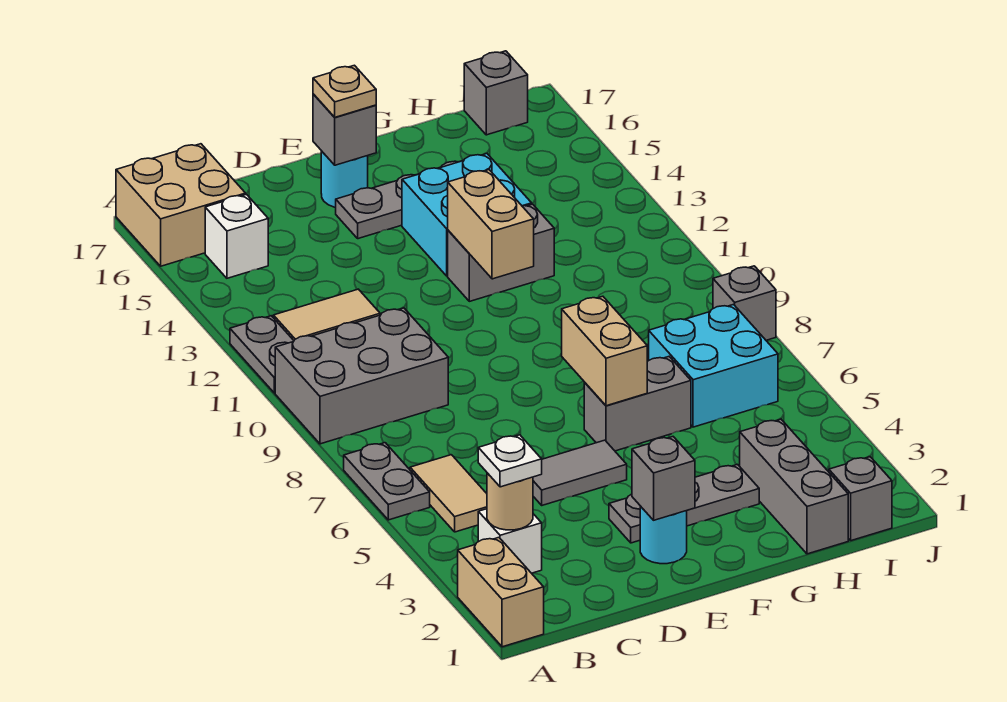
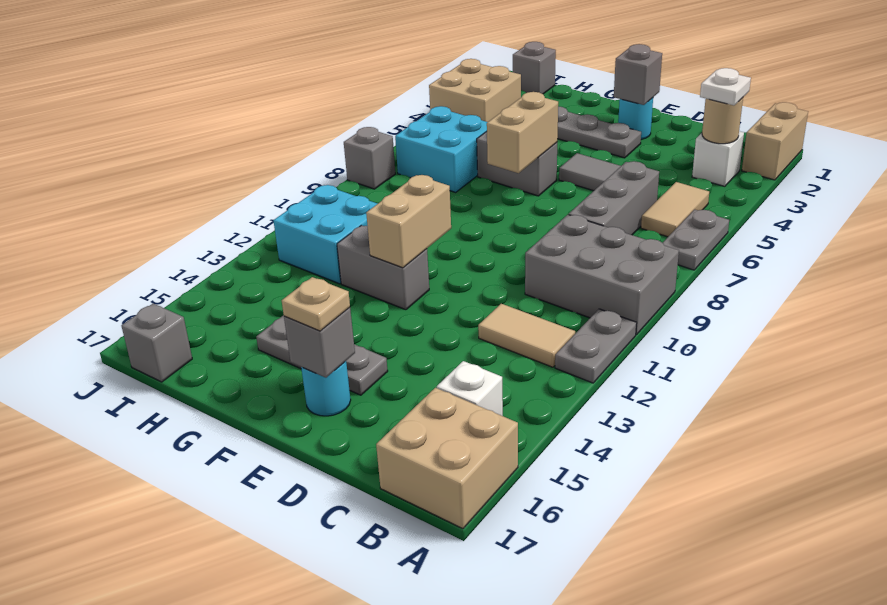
cyan brick F13:G14 level 1 -> cyan brick H11:I12 level 1
grey brick H1:H3 level 1 -> grey brick C6:C8 level 1
none -> tan brick I3:J4 level 1

